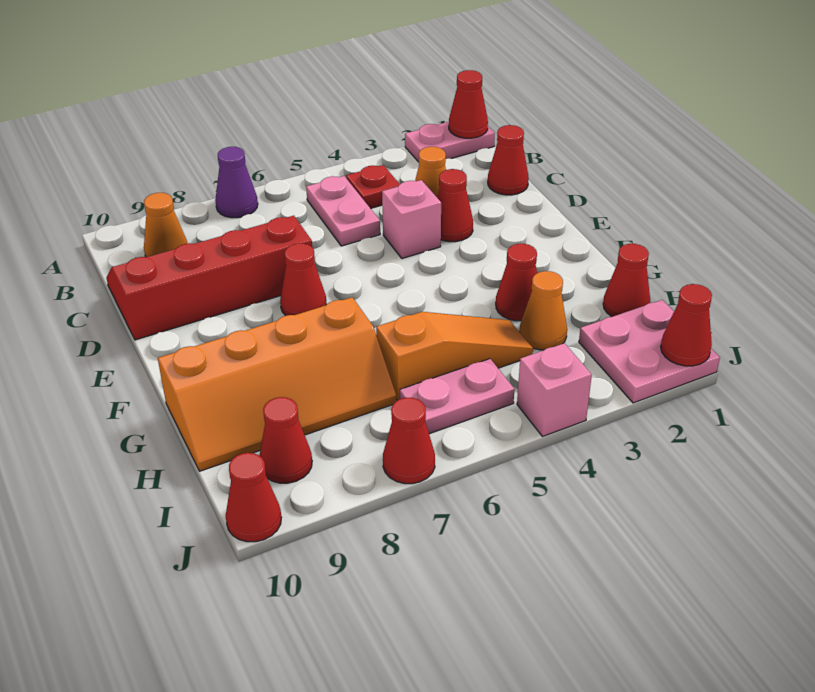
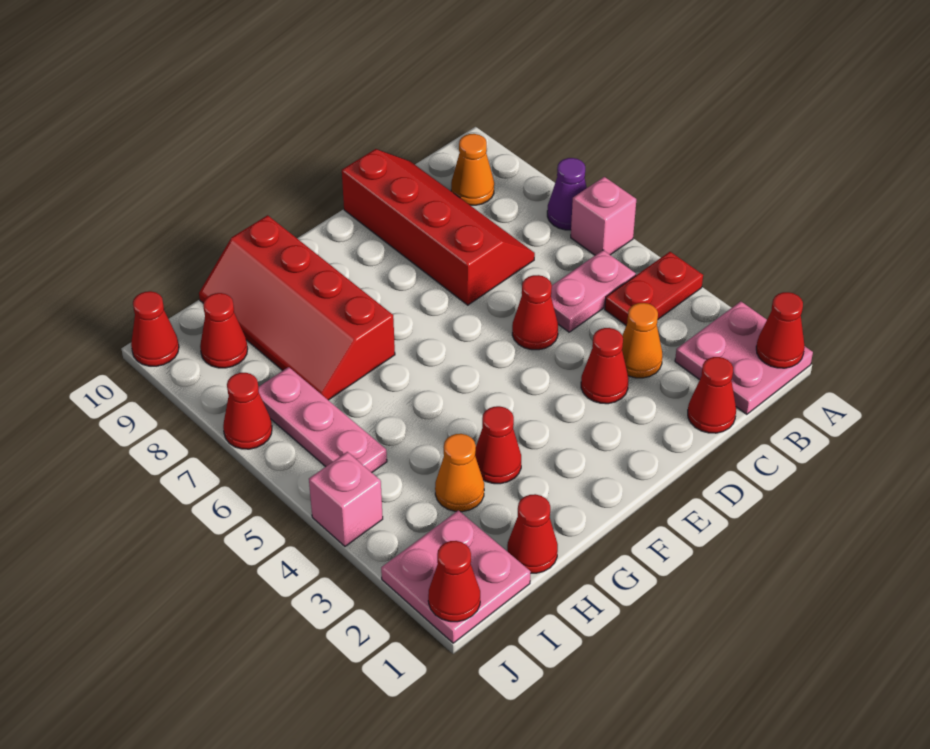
pink plate A1:A2 level 1 -> pink plate A1:B2 level 1
red plate B4 level 1 -> red plate A4:B4 level 1
pink brick D4 level 1 -> pink brick A6 level 1
red cone E7 level 1 -> red cone D5 level 1
orange slope G7:H10 level 1 top G -> red slope G7:H10 level 1 top G
orange slope H4:H6 level 1 top 6 -> none
pink plate I5:I6 level 1 -> pink plate I5:I7 level 1

